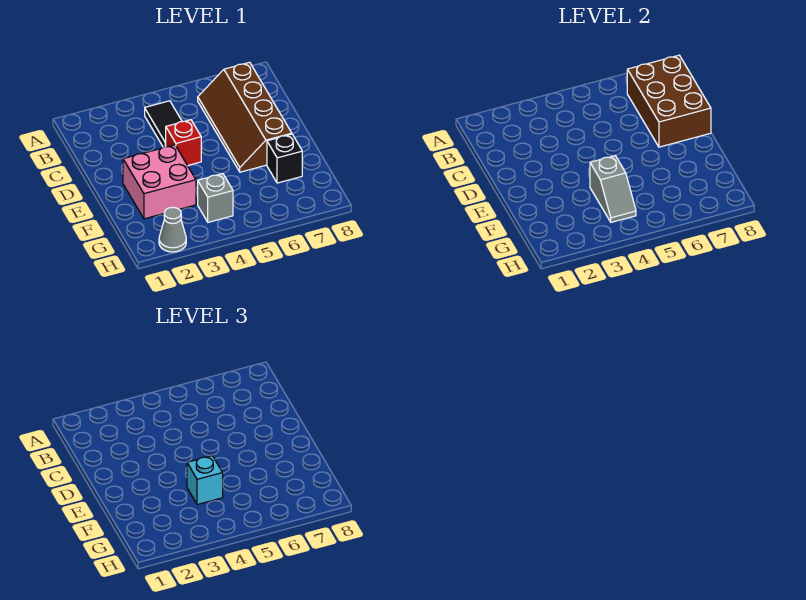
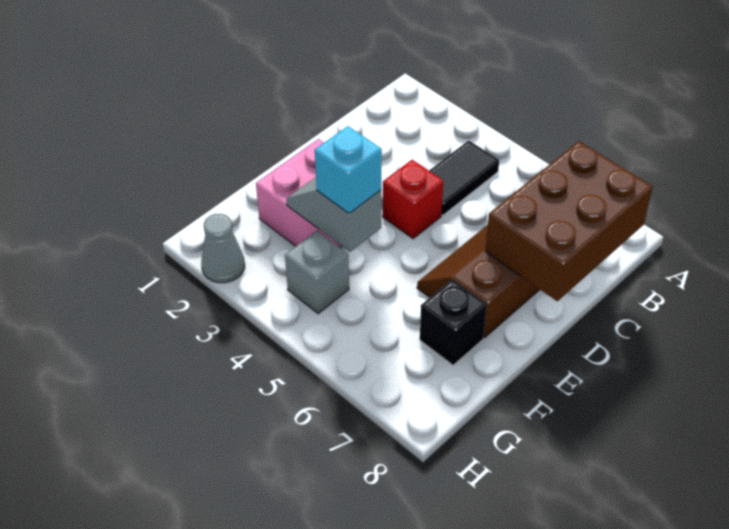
grey slope F4:G4 level 2 top F -> grey slope F3:F4 level 2 top 4

